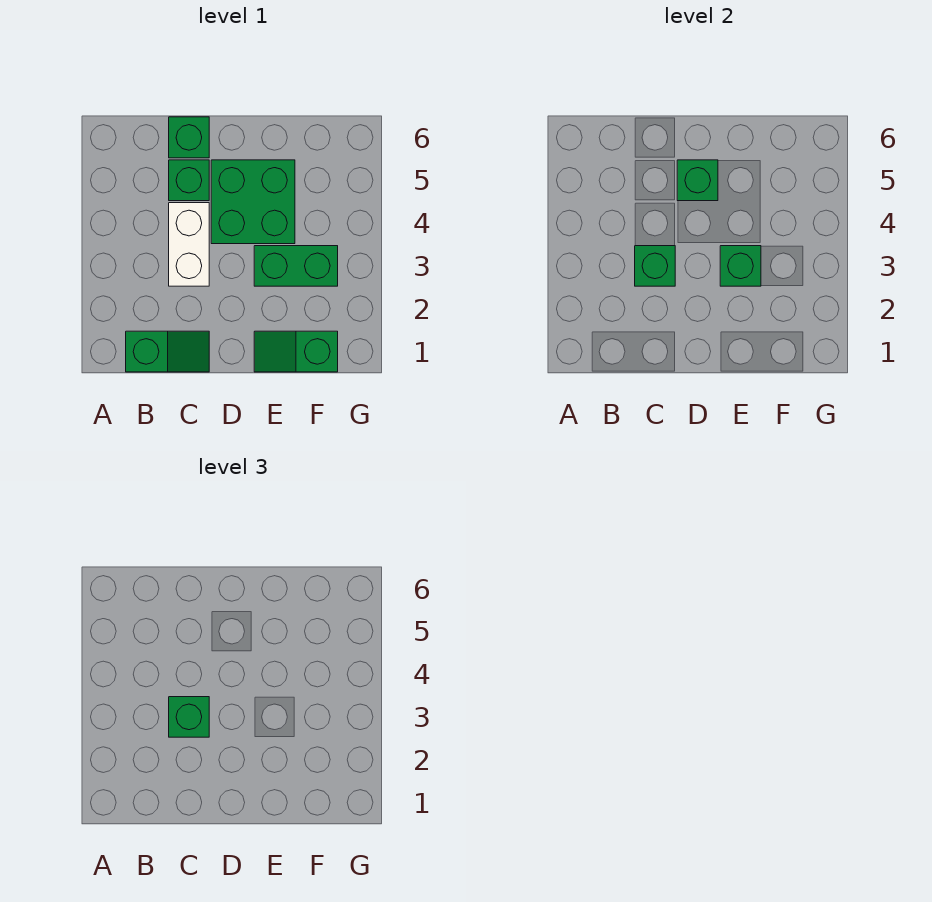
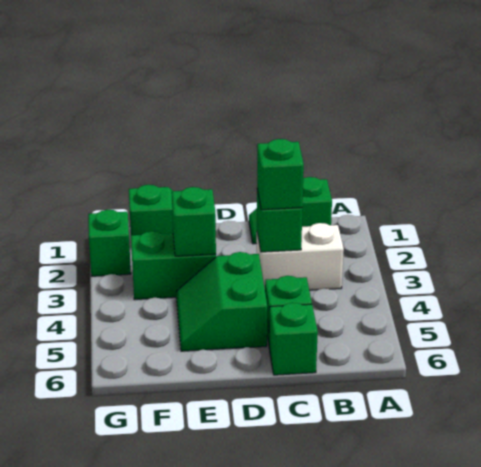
white brick C3:C4 level 1 -> white brick B3:C3 level 1
green brick D4:E5 level 1 -> green slope D4:E5 level 1 top D
green brick D5 level 2 -> green brick G2 level 1

